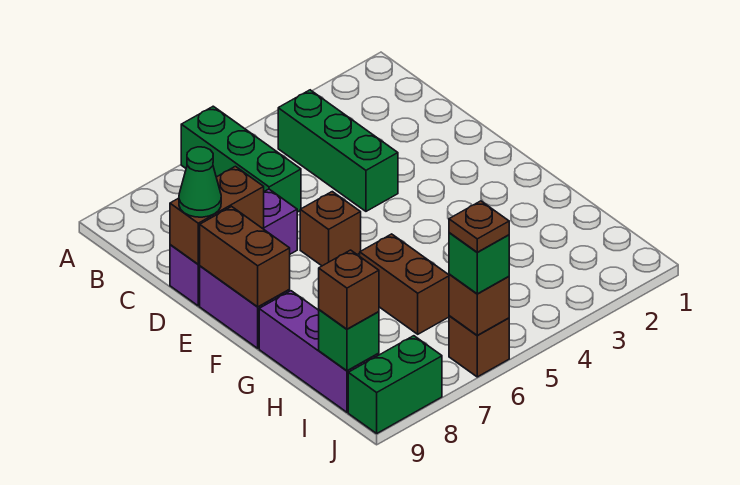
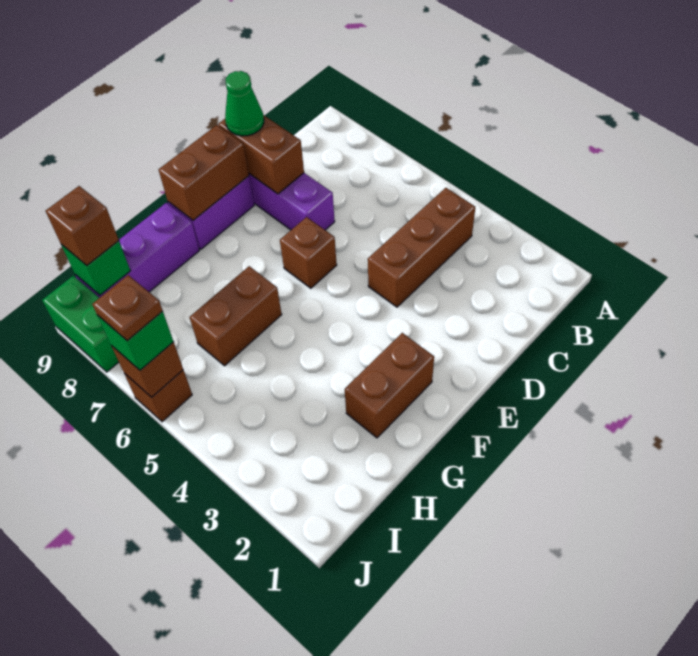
green brick A6:C6 level 1 -> none
green brick B4:D4 level 1 -> brown brick B4:D4 level 1
none -> brown brick F2:G2 level 1

